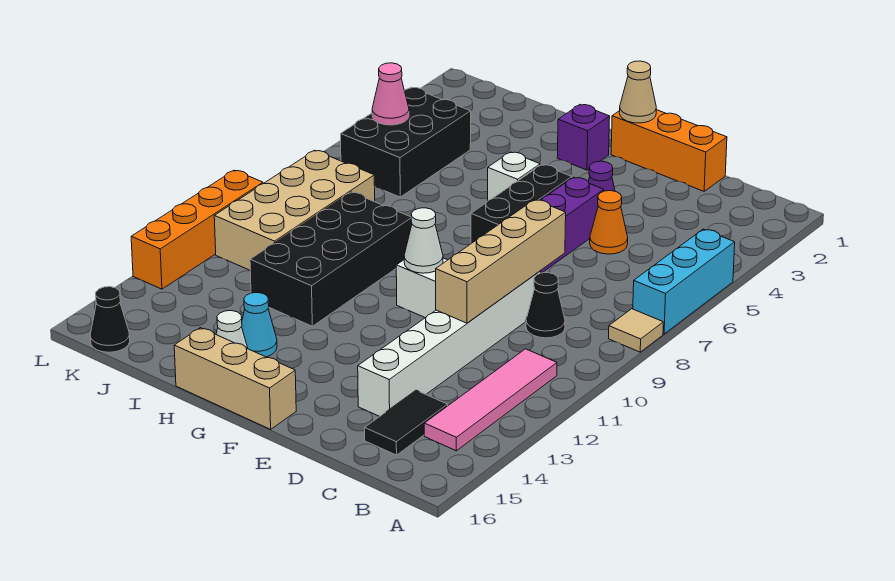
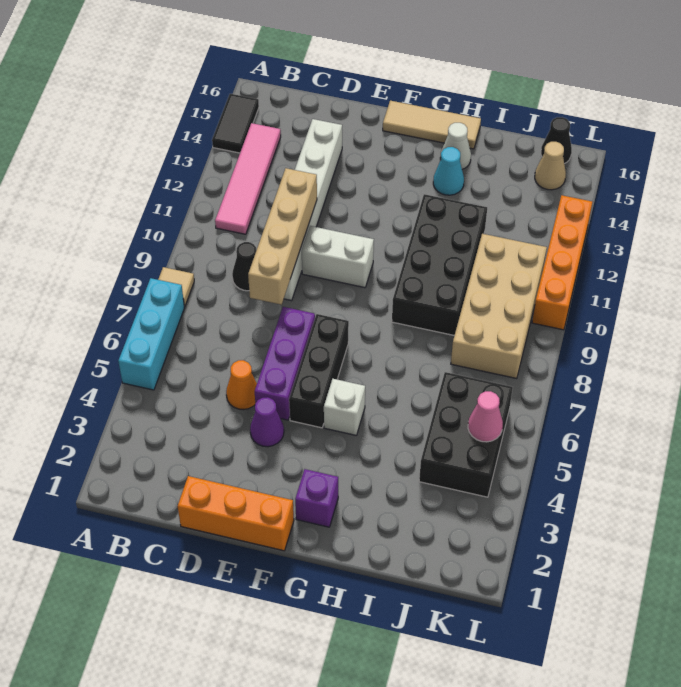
black tile C14:C15 level 1 -> black tile A14:A15 level 1
tan cone F1 level 2 -> tan cone K15 level 1
white cone F10 level 2 -> none
tan brick F16:H16 level 1 -> tan tile F16:H16 level 1

